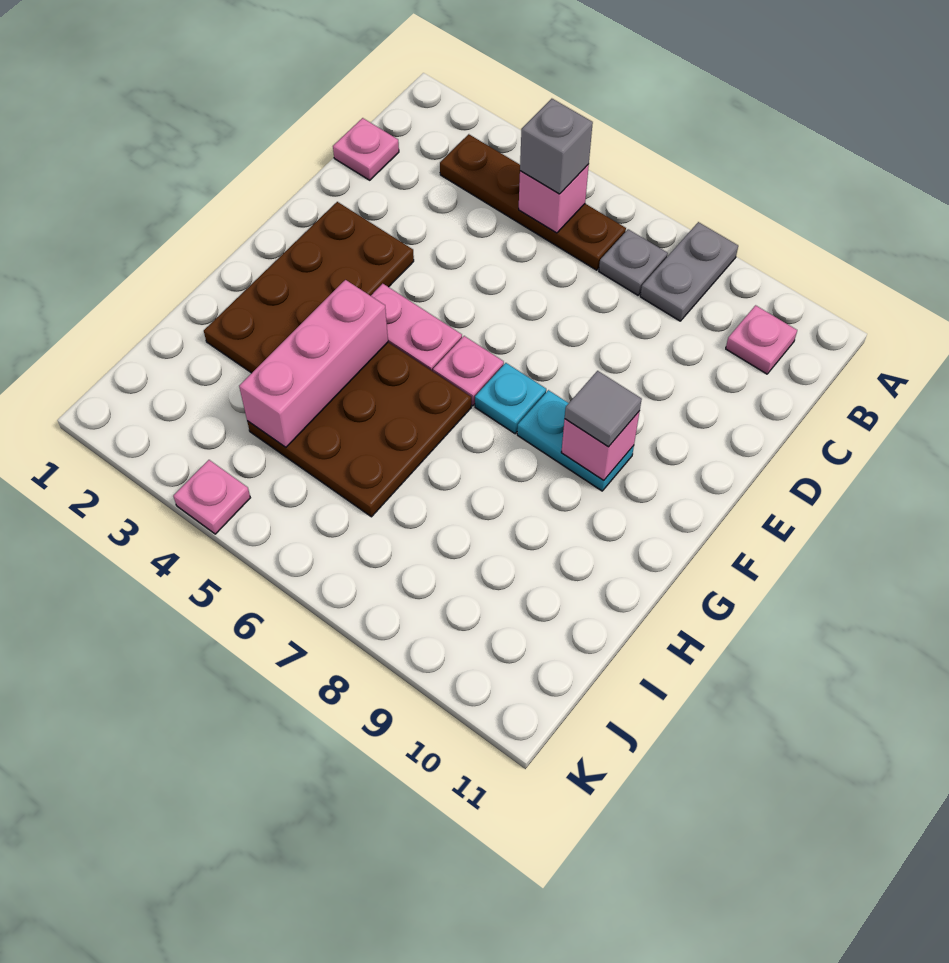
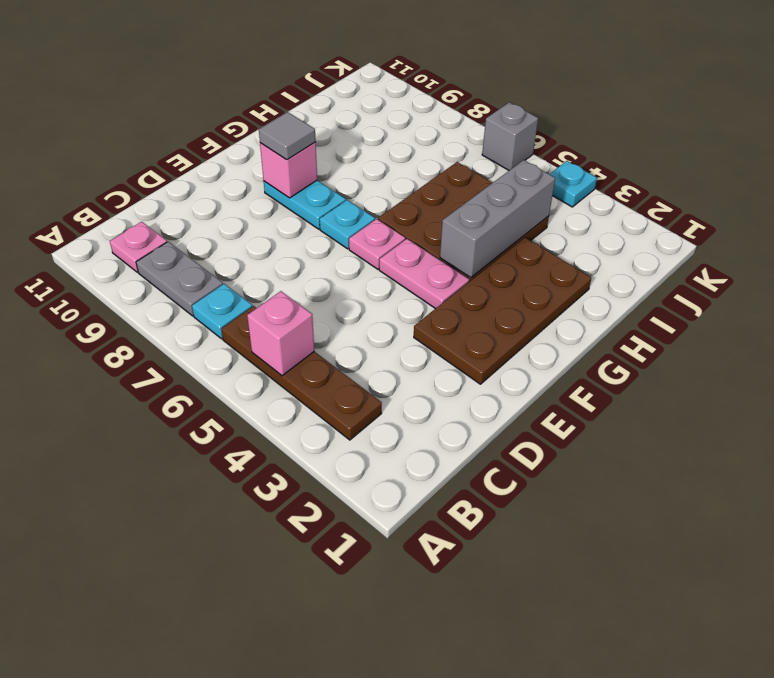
grey plate A8:B8 level 1 -> grey plate B8:B9 level 1
grey brick B5 level 3 -> grey brick K6 level 1
grey plate B7 level 1 -> cyan plate B7 level 1
pink plate C1 level 1 -> none
pink brick G4:I4 level 2 -> grey brick G4:I4 level 2
pink plate K4 level 1 -> cyan plate K4 level 1

